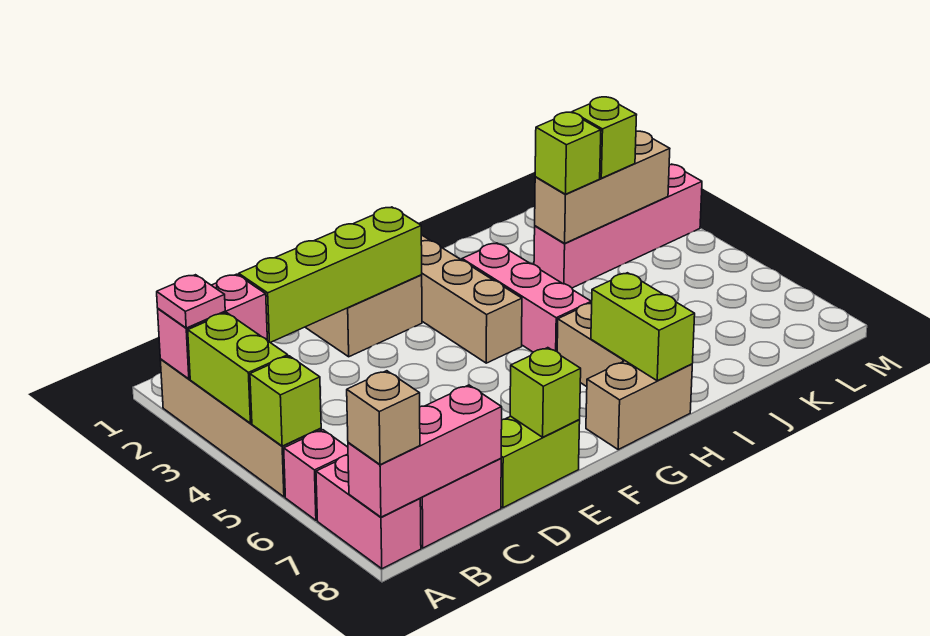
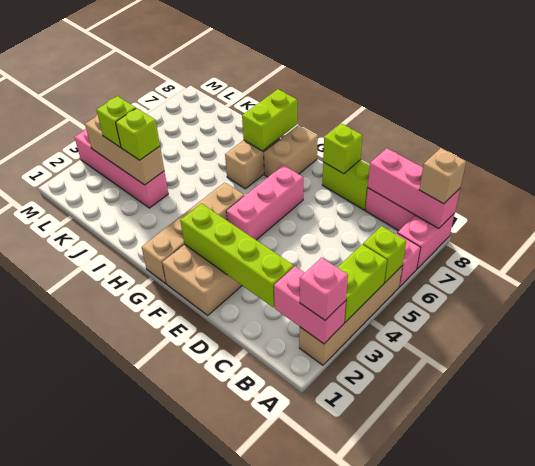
pink plate A2 level 3 -> pink brick A2 level 3
tan brick G8:H8 level 1 -> tan brick G7:G8 level 1
pink brick H3:H5 level 1 -> pink brick F4:F6 level 1

